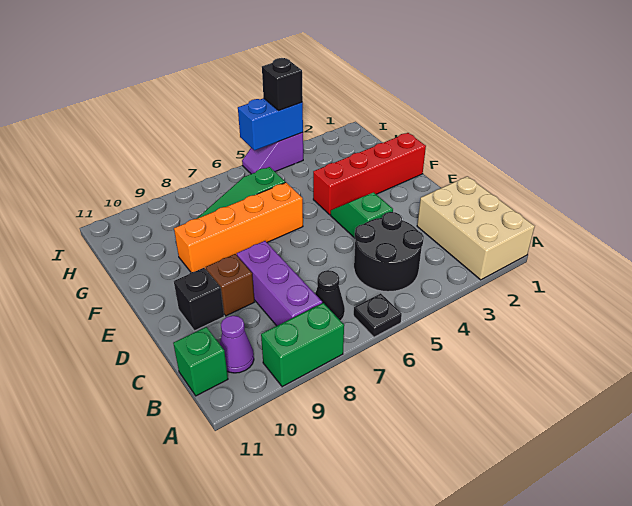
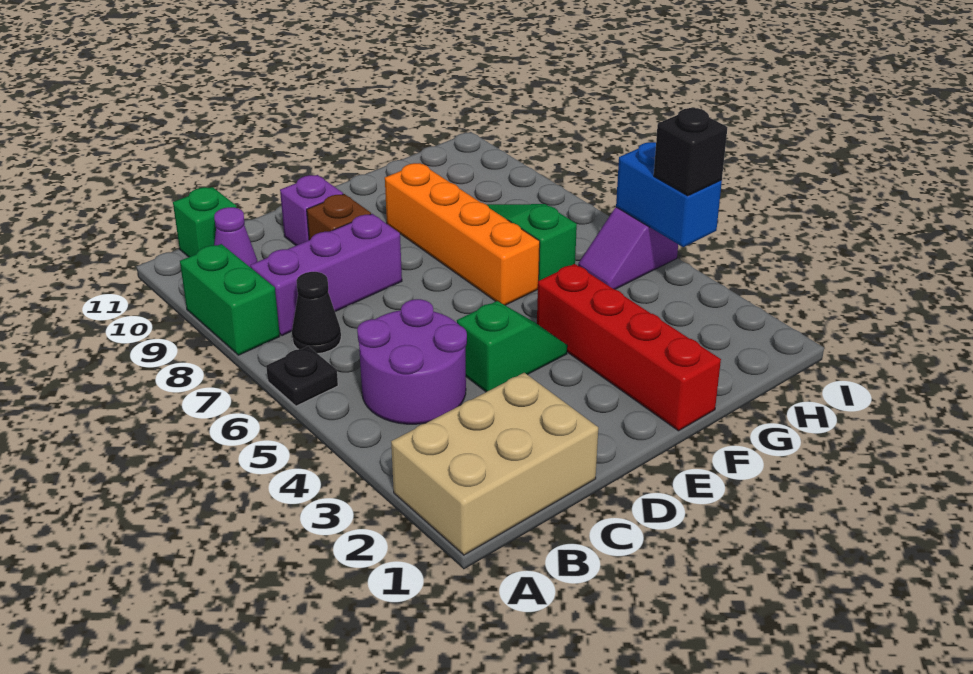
black round brick B4:C5 level 1 -> purple round brick B4:C5 level 1
black brick D10 level 1 -> purple brick D10 level 1
purple slope I4:I5 level 1 top 4 -> purple slope H5:I5 level 1 top I

